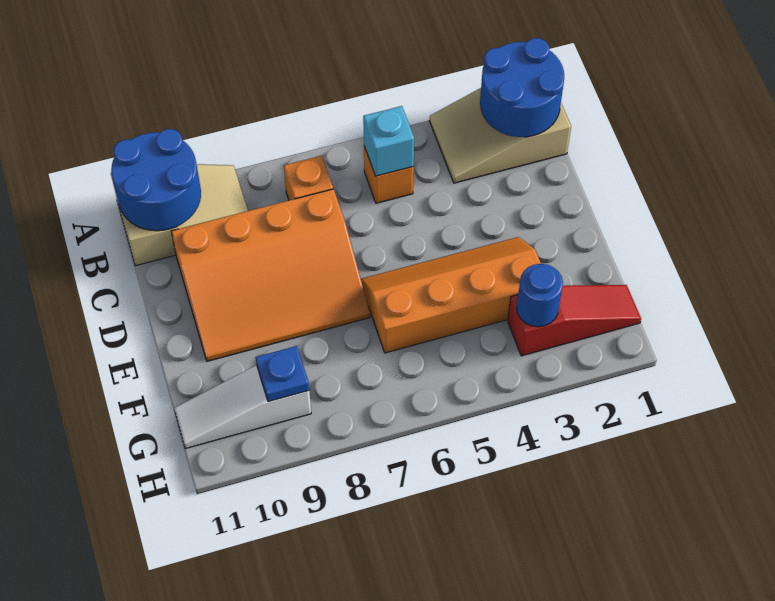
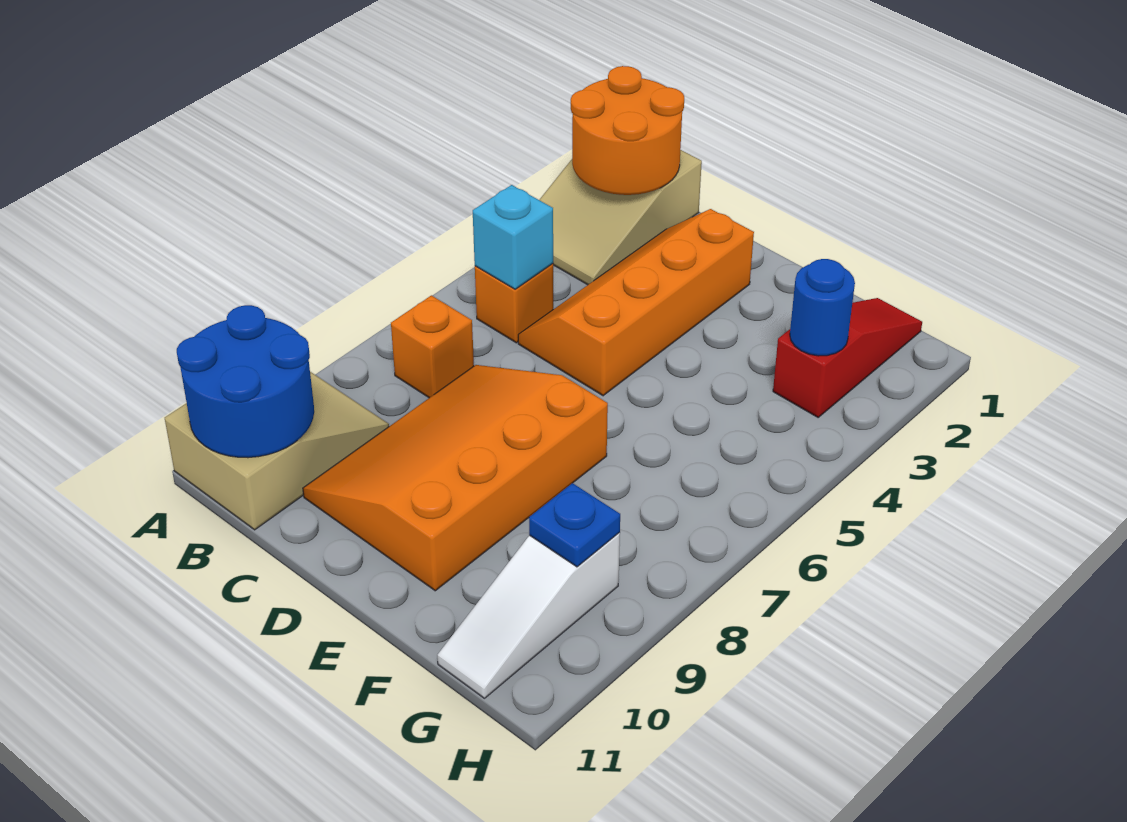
blue round brick A1:B2 level 2 -> orange round brick A1:B2 level 2
orange slope C7:E10 level 1 top C -> orange slope C7:E10 level 1 top E
orange slope E3:F6 level 1 top F -> orange slope C2:D5 level 1 top D

